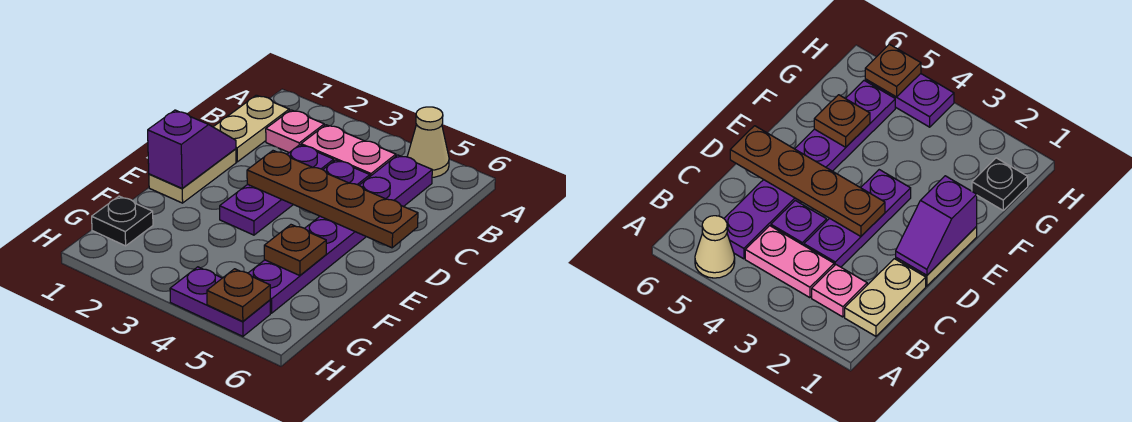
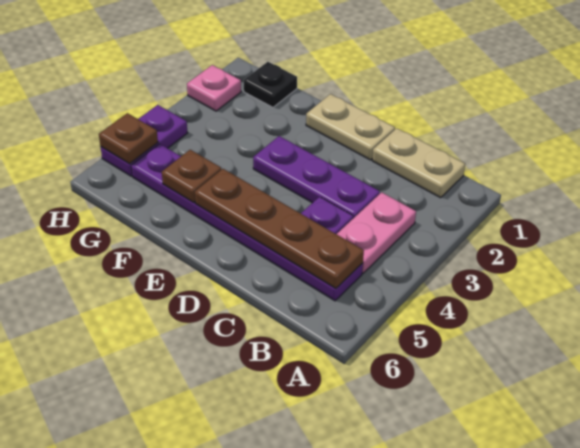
tan cone A5 level 1 -> none
pink plate B2 level 1 -> pink plate H2 level 1
purple slope D1:E1 level 2 top E -> none
brown plate D3:D6 level 2 -> brown plate B5:E5 level 2

